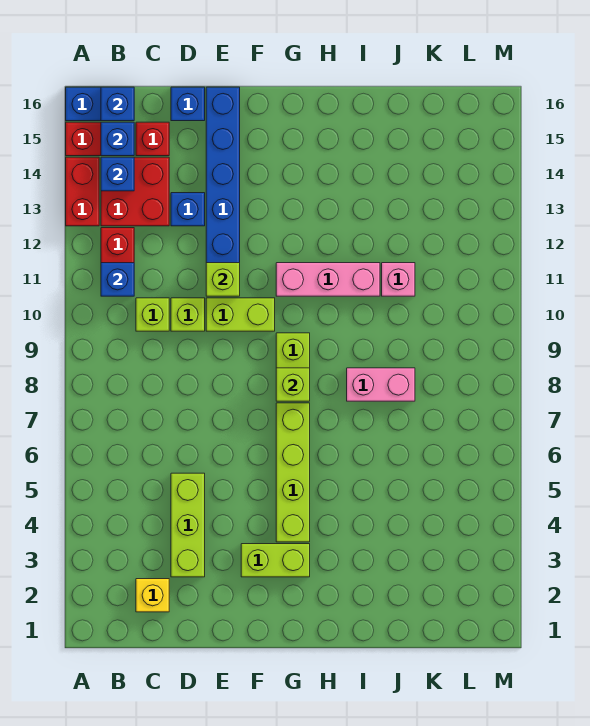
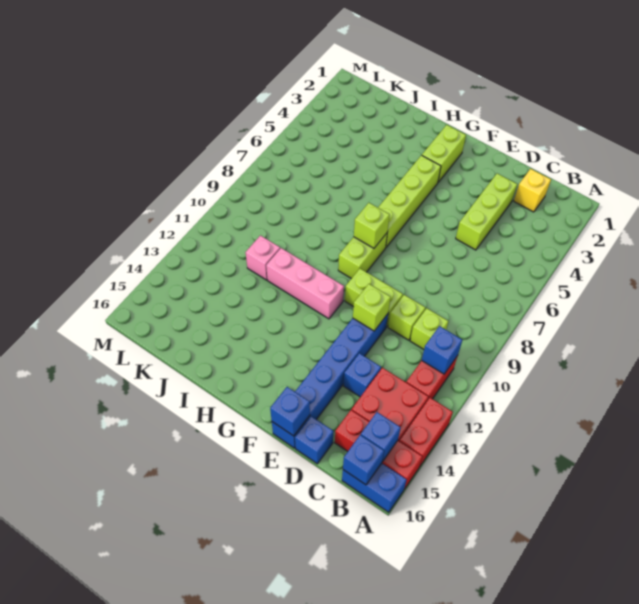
blue brick B14 level 2 -> blue brick E16 level 2
lime brick F3:G3 level 1 -> lime brick G2:G3 level 1
pink brick I8:J8 level 1 -> none

